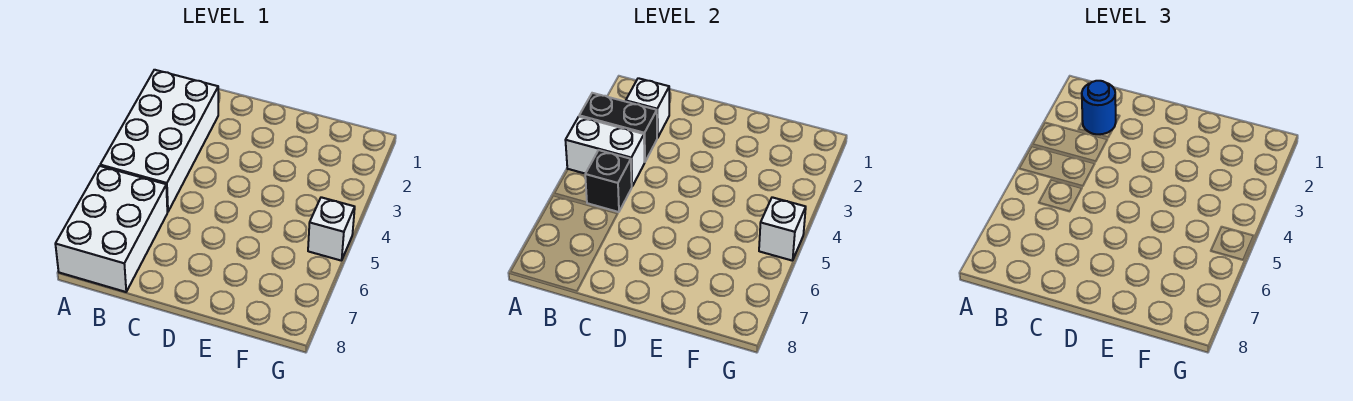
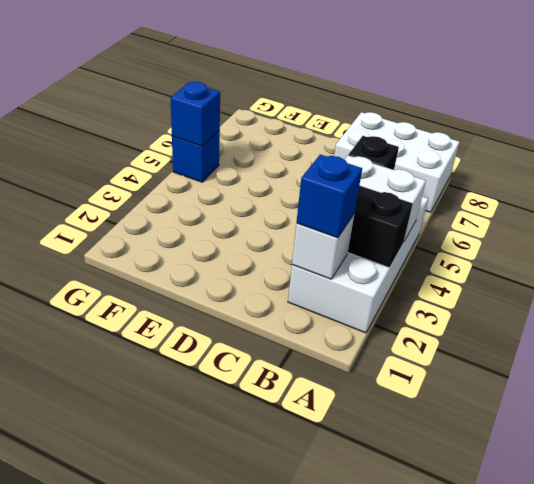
white brick A6:B8 level 1 -> white brick A7:C8 level 1
blue round brick B2 level 3 -> blue brick B2 level 3
white brick G5 level 1 -> blue brick G5 level 1
white brick G5 level 2 -> blue brick G5 level 2

